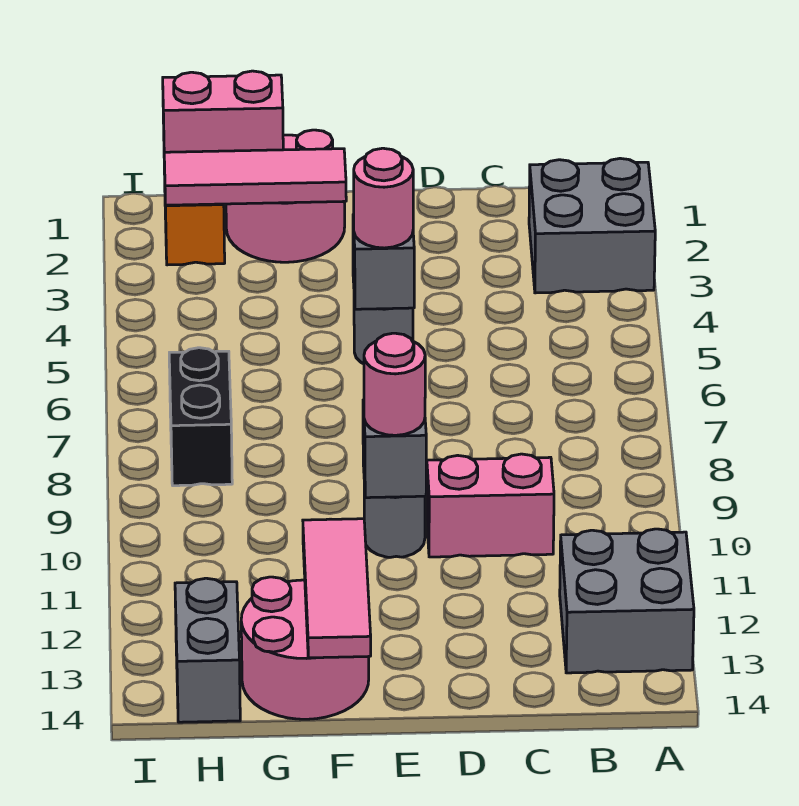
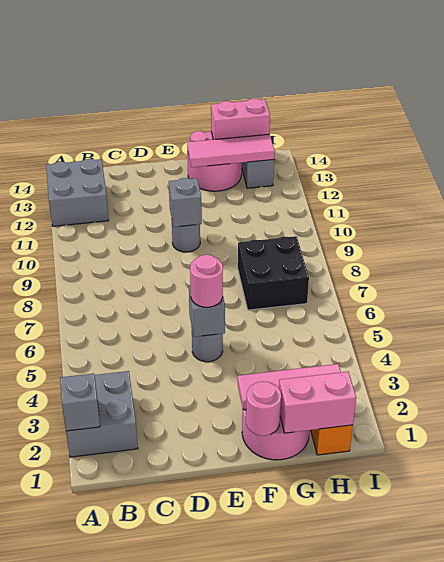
none -> grey brick A2 level 2
pink brick C10:D10 level 1 -> pink brick G14:H14 level 2
pink round brick E10 level 3 -> pink round brick F1 level 2
pink tile F12:F14 level 2 -> pink tile F13:H13 level 2
black brick H7:H8 level 1 -> black brick G7:H8 level 1

